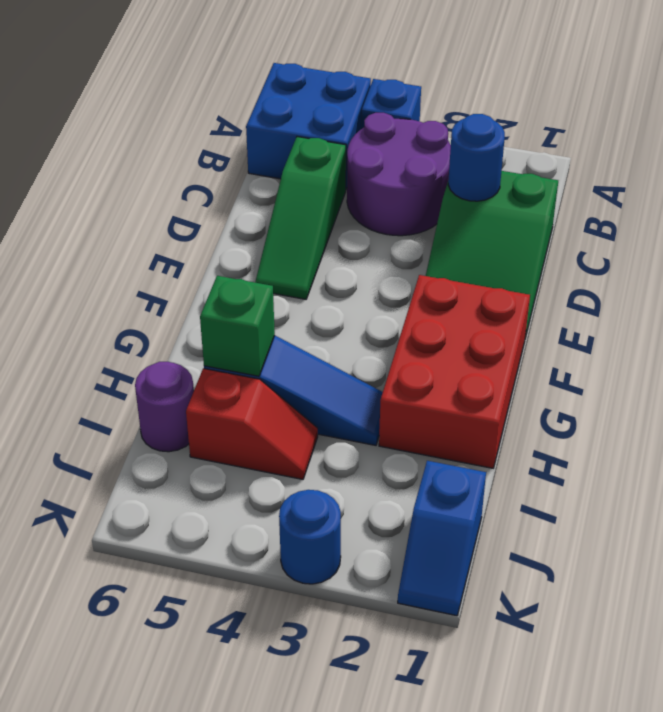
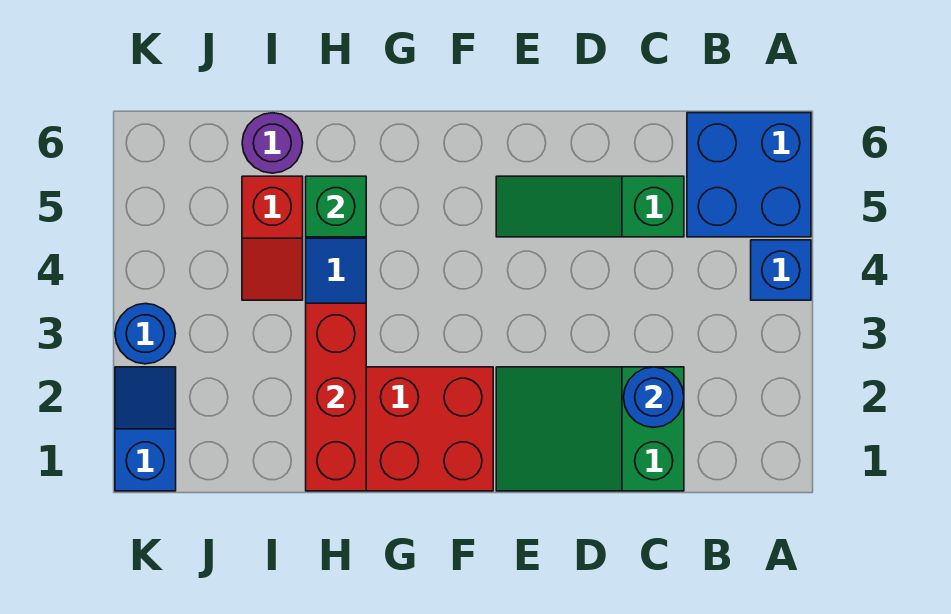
purple round brick B3:C4 level 1 -> none
none -> red brick H1:H3 level 2
blue slope J1:K1 level 1 top J -> blue slope K1:K2 level 1 top 1

